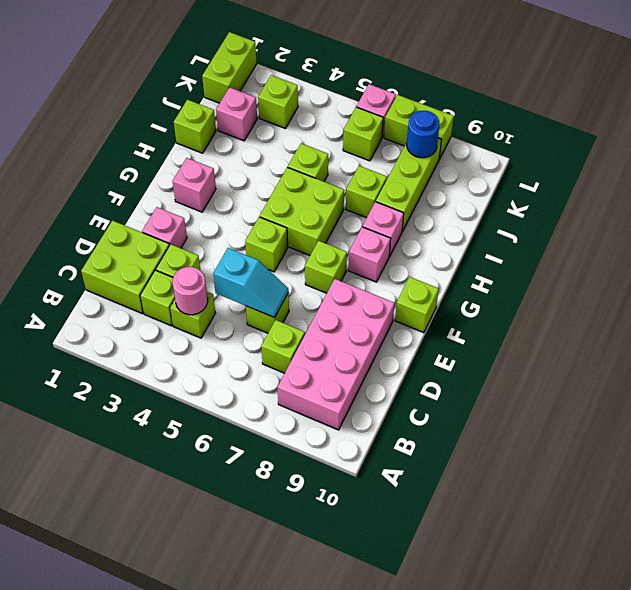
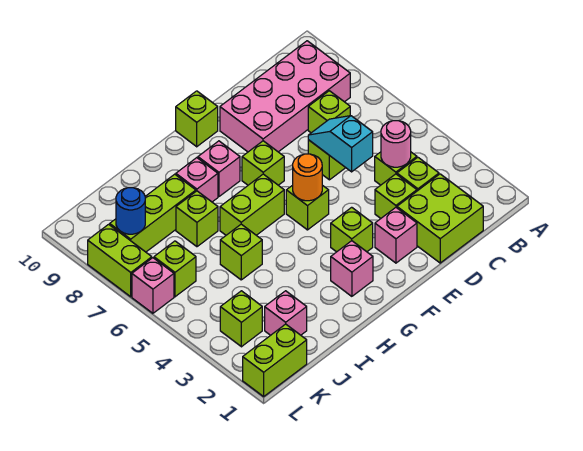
none -> orange round brick F5 level 2
lime brick G5:H6 level 1 -> lime brick G6:H6 level 1
lime brick I1 level 1 -> lime brick F3 level 1

